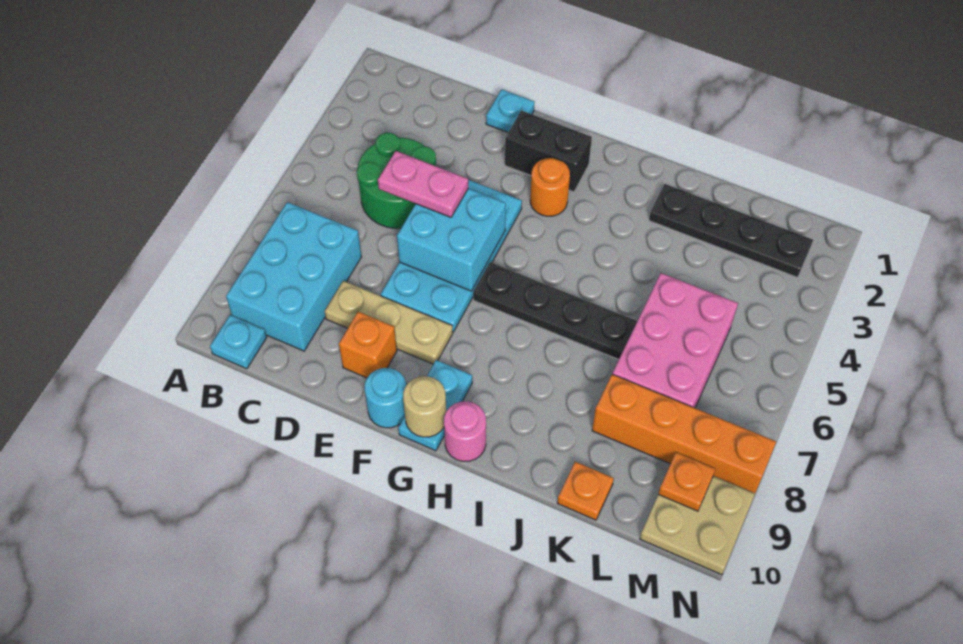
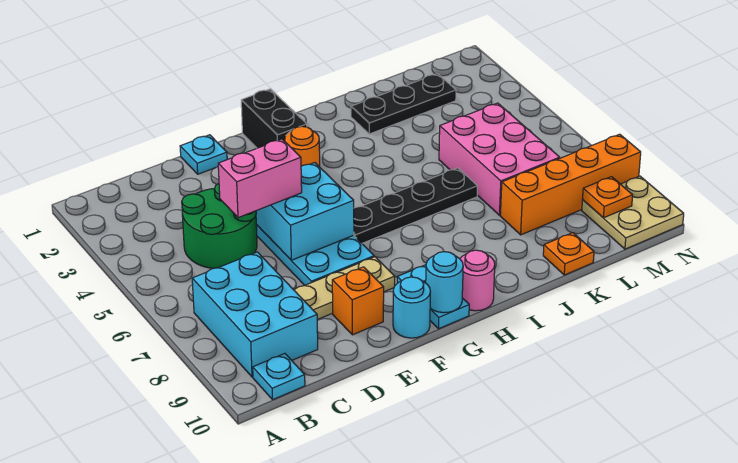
pink plate D5:E5 level 3 -> pink brick D5:E5 level 3
black brick F2:G2 level 1 -> black brick G1:G2 level 1
tan round brick G10 level 2 -> cyan round brick G10 level 2
black plate J2:M2 level 1 -> black plate J2:L2 level 1

